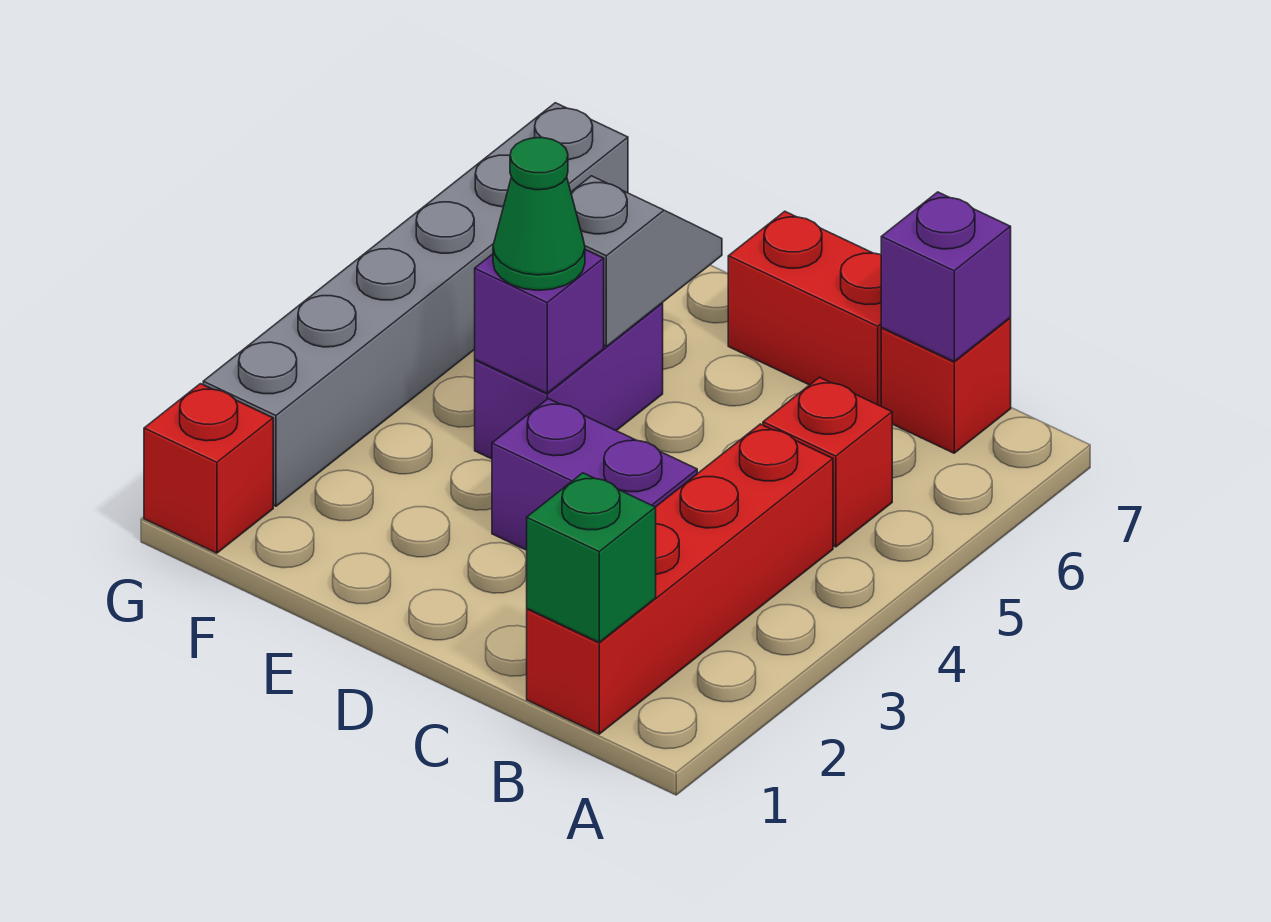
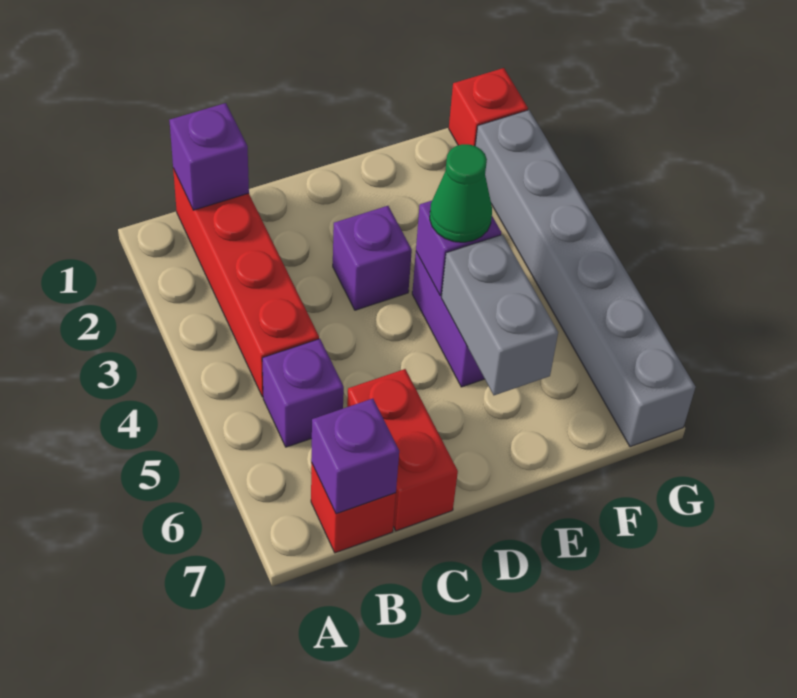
green brick B1 level 2 -> purple brick B1 level 2
red brick B5 level 1 -> purple brick B5 level 1
purple brick C3:D3 level 1 -> purple brick D3 level 1
red brick C7:D7 level 1 -> red brick C6:C7 level 1
grey slope E5:E6 level 2 top 5 -> grey brick E5:E6 level 2

